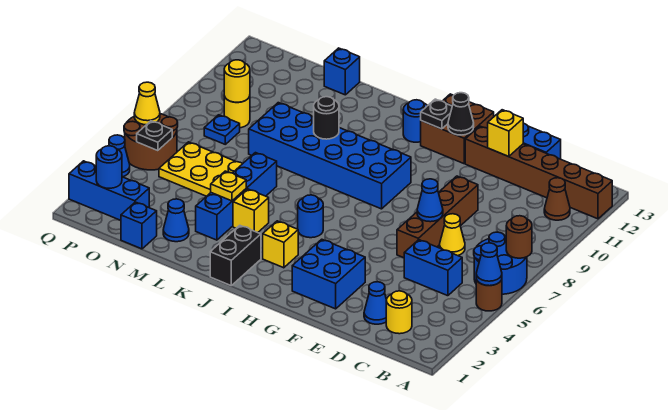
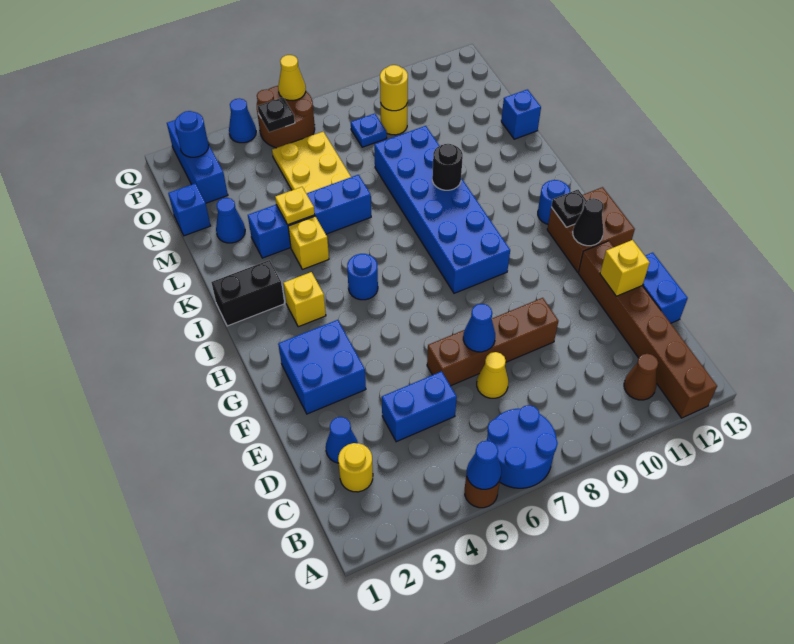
brown round brick A7 level 2 -> none
blue brick C5:D5 level 1 -> blue brick D4:D5 level 1

